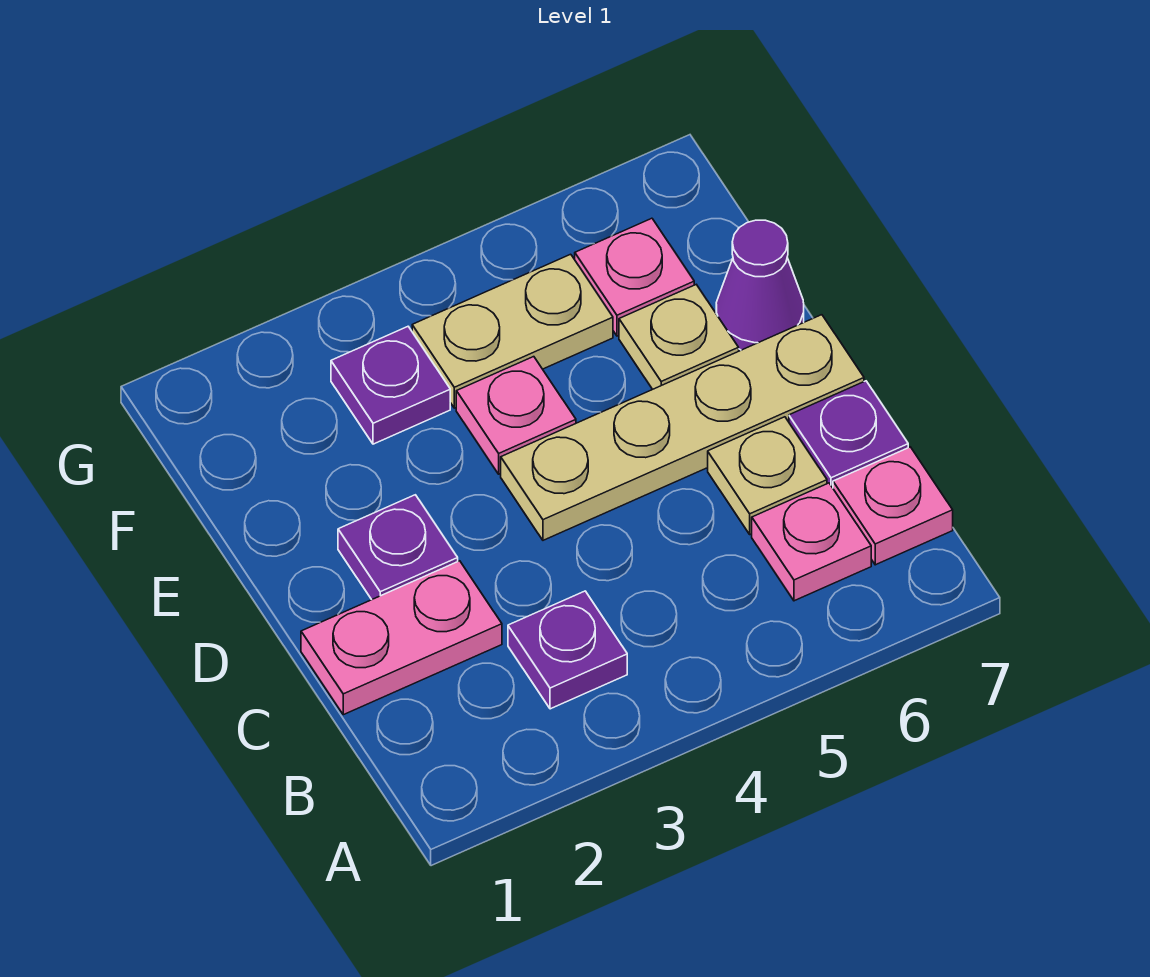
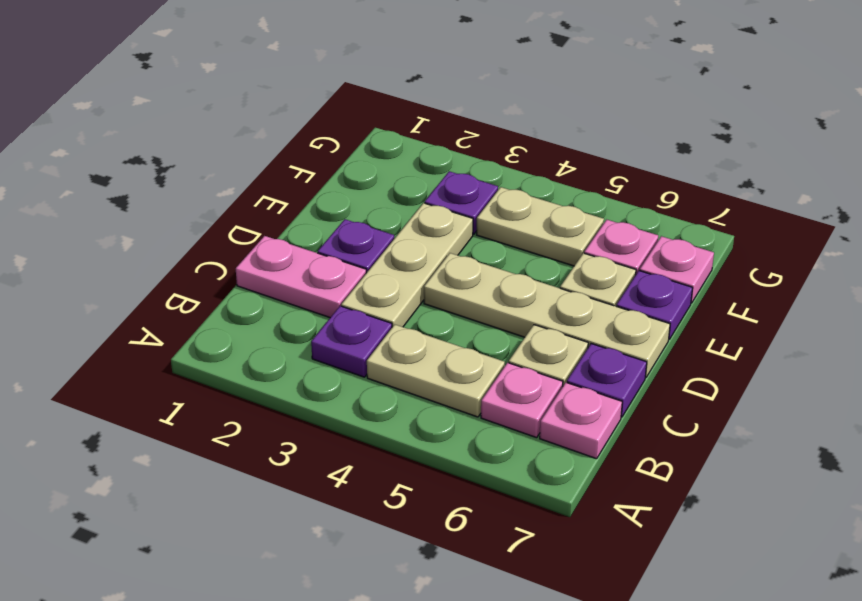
none -> tan plate B4:B5 level 1
none -> tan plate C3:E3 level 1
pink plate E4 level 1 -> pink plate F7 level 1
purple cone E7 level 1 -> purple plate E7 level 1

